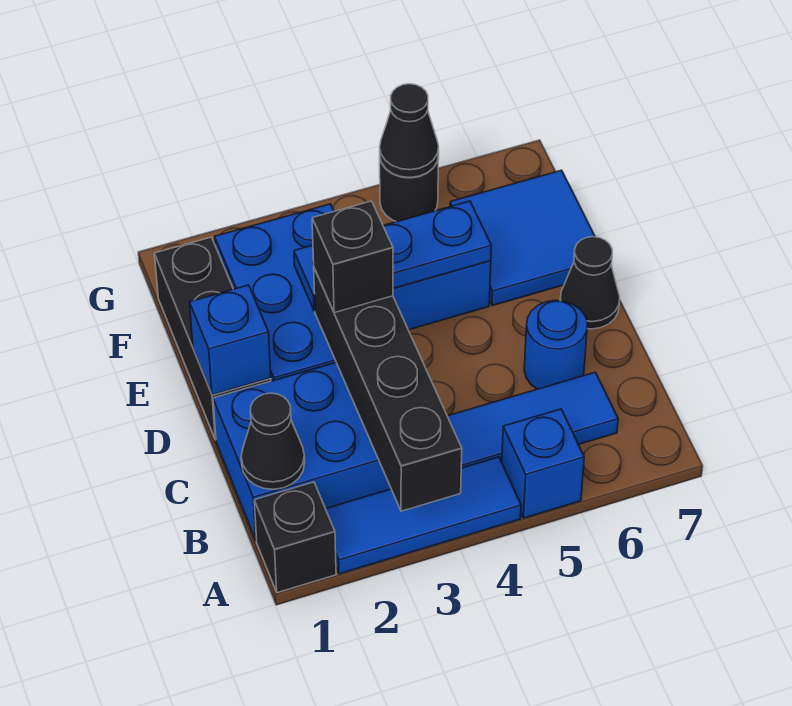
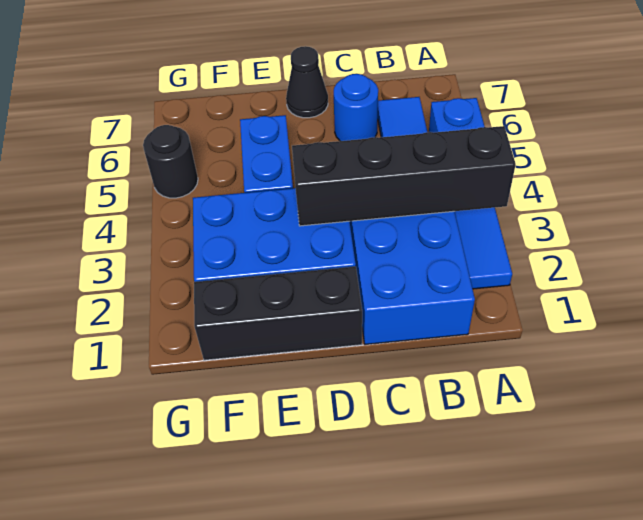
black brick A1 level 1 -> none
black cone B1 level 2 -> none
blue brick D1 level 2 -> none
black brick D3 level 3 -> none
blue plate E3:E5 level 2 -> none
blue tile E6:F7 level 1 -> none
black cone G5 level 2 -> none

